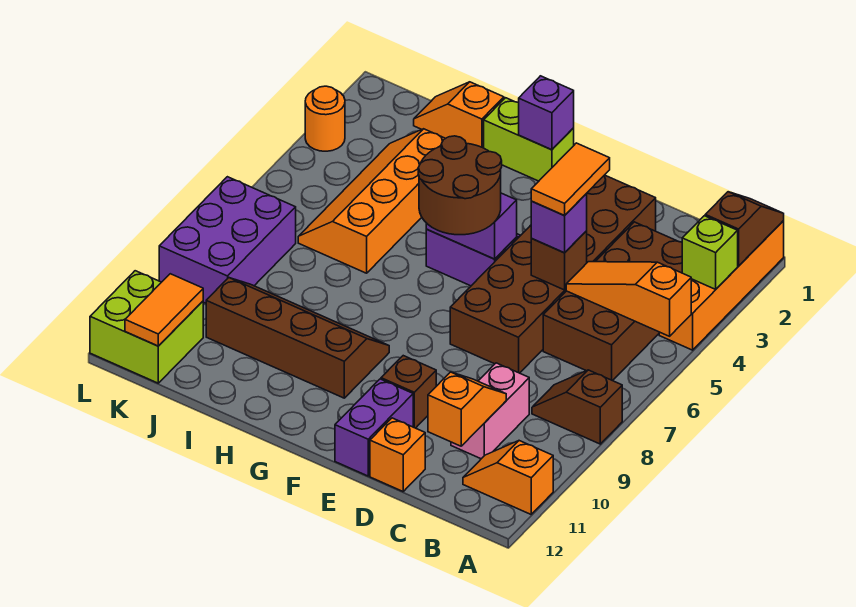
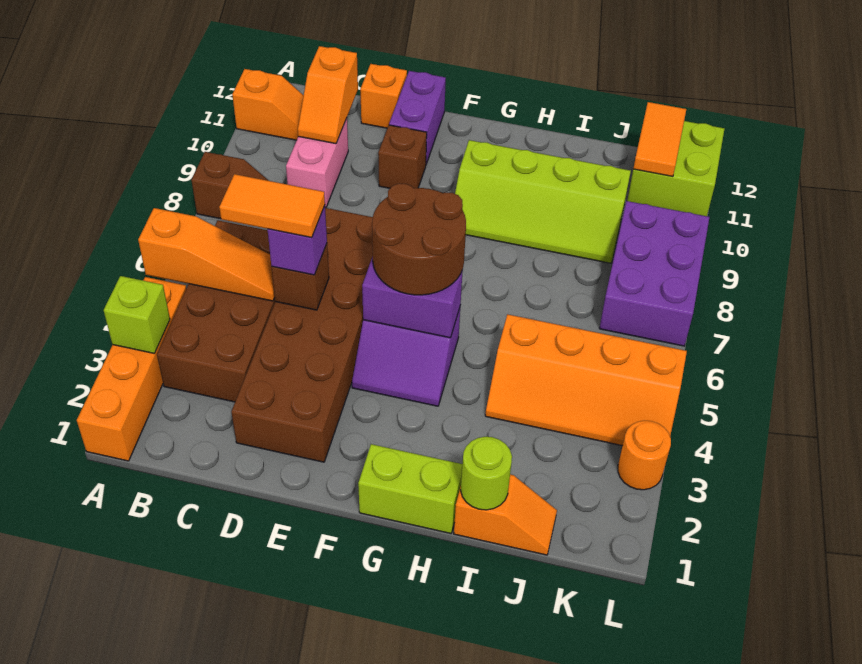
brown slope A1:A2 level 2 top 2 -> none
orange tile D4:D5 level 4 -> orange tile C5:D5 level 4
purple brick G1 level 2 -> none
brown slope G9:J10 level 1 top 10 -> lime slope G9:J10 level 1 top 10
none -> lime round brick I1 level 2
orange slope I3:J6 level 1 top I -> orange slope I4:L5 level 1 top 5

